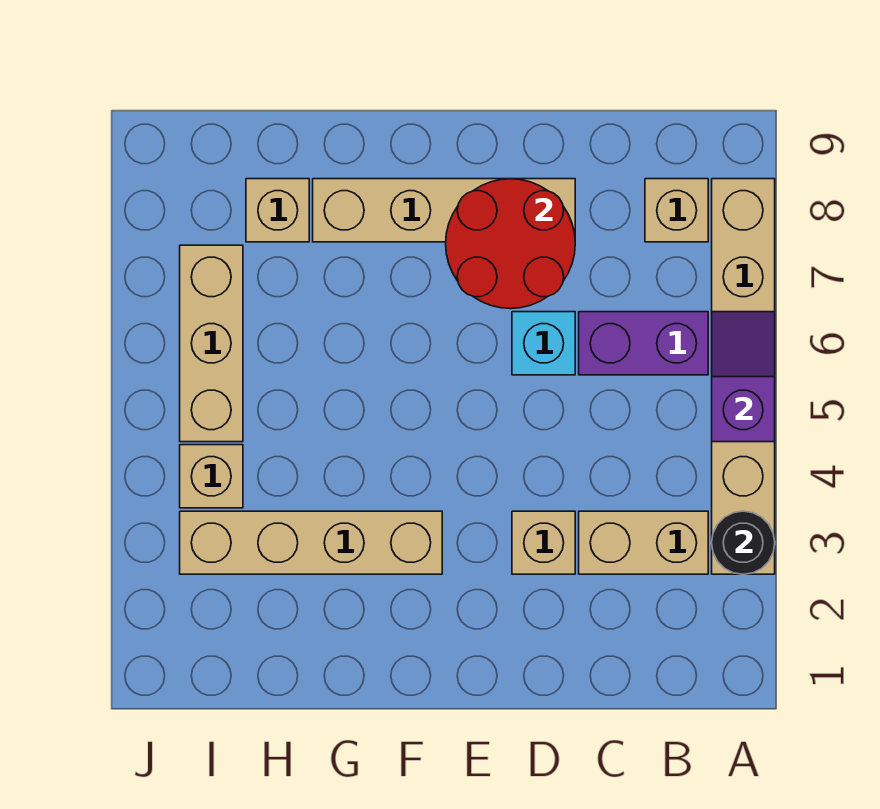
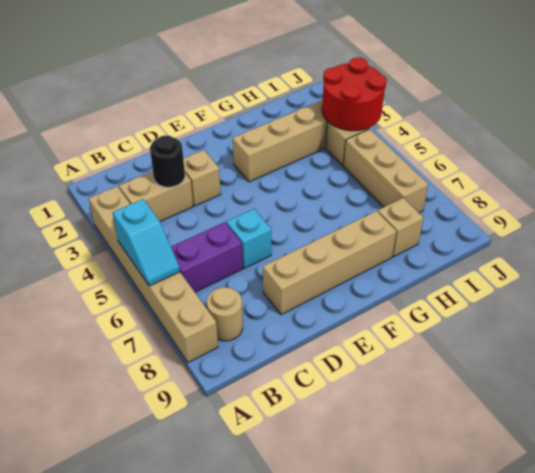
black round brick A3 level 2 -> black round brick C3 level 2
purple slope A5:A6 level 2 top 5 -> cyan slope A5:A6 level 2 top 5
tan brick B8 level 1 -> tan round brick B8 level 1
red round brick D7:E8 level 2 -> red round brick I3:J4 level 2

